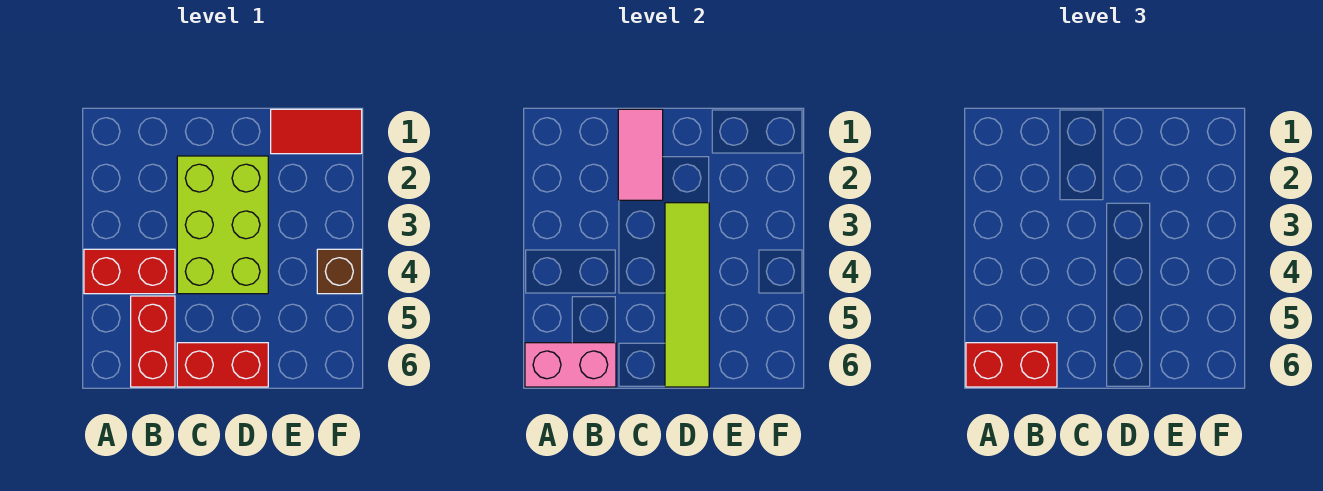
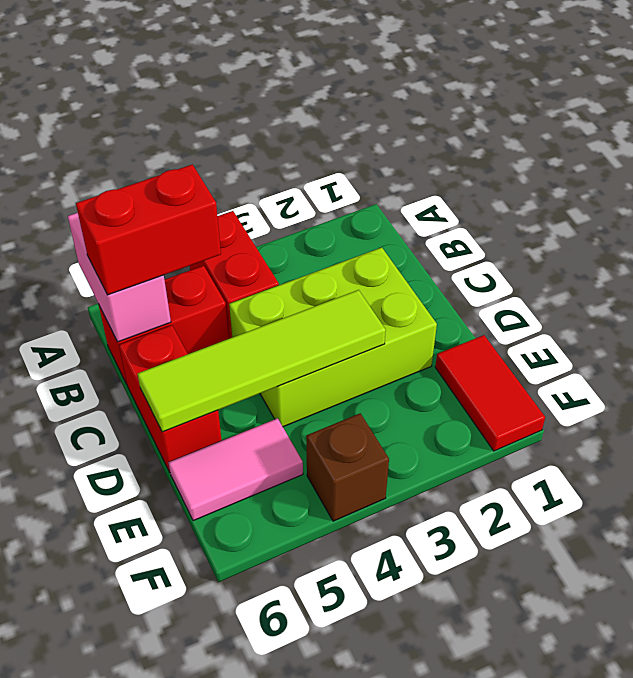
red brick A6:B6 level 3 -> red brick B5:B6 level 3
pink tile C1:C2 level 2 -> pink tile E5:E6 level 1

